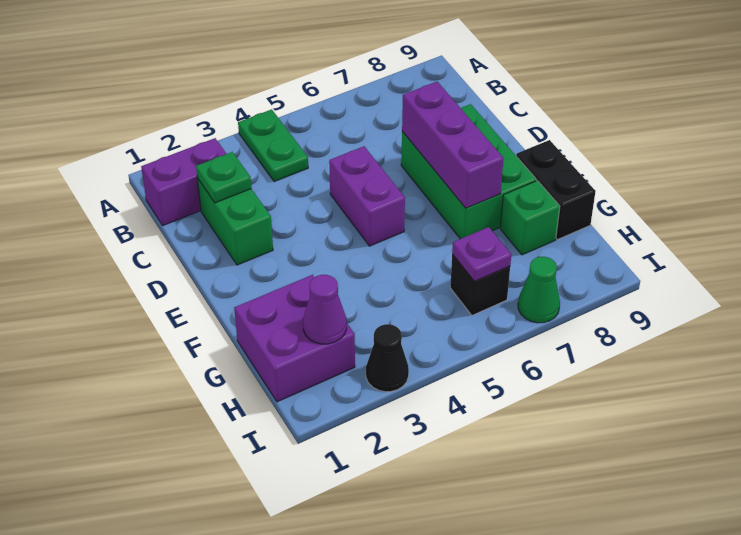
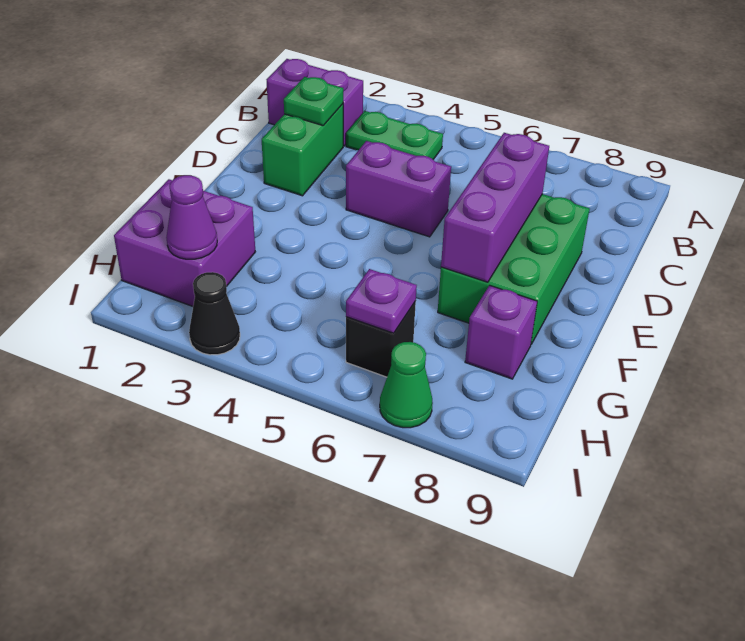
green plate A4:B4 level 1 -> green plate B3:B4 level 1
purple brick D5:E5 level 1 -> purple brick D4:D5 level 1
black brick F9:G9 level 1 -> none
green brick G8 level 1 -> purple brick G8 level 1

